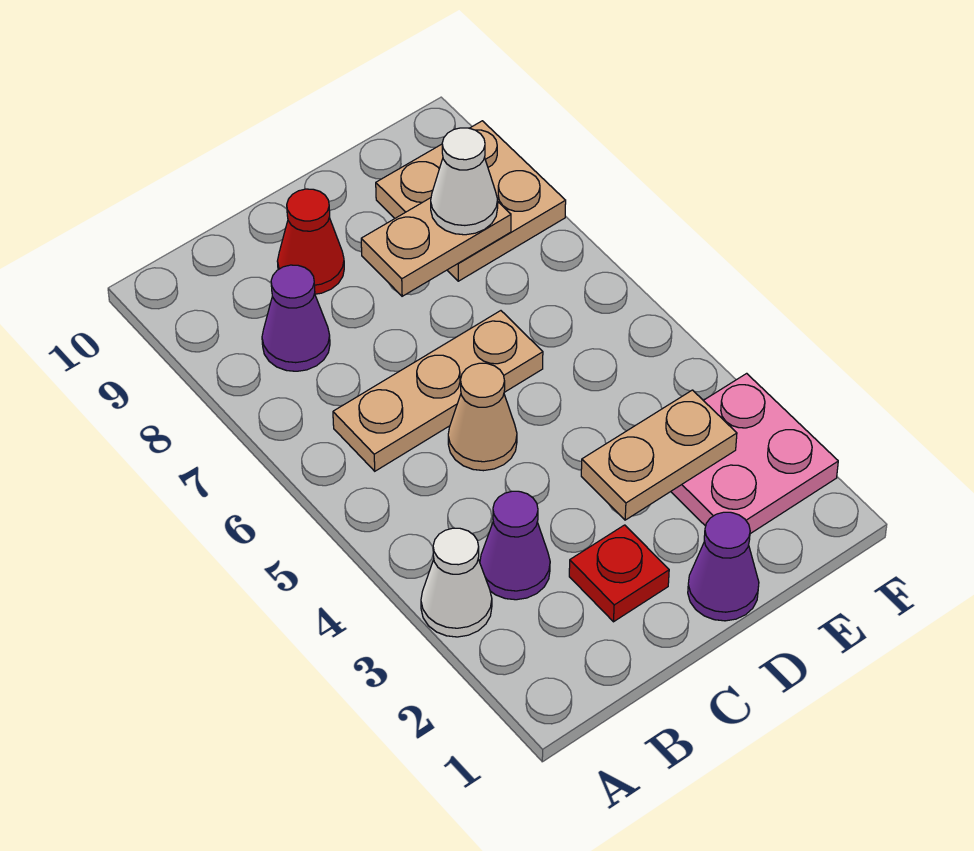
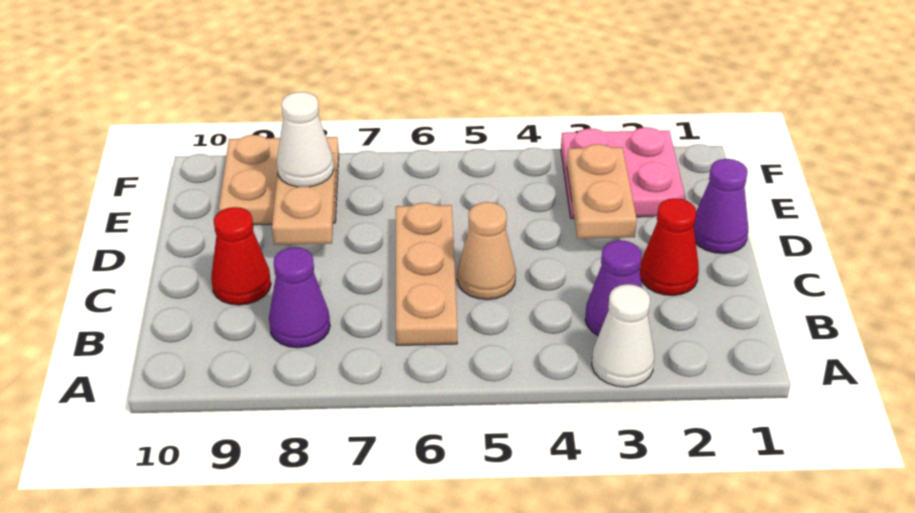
red plate C2 level 1 -> red cone C2 level 1

